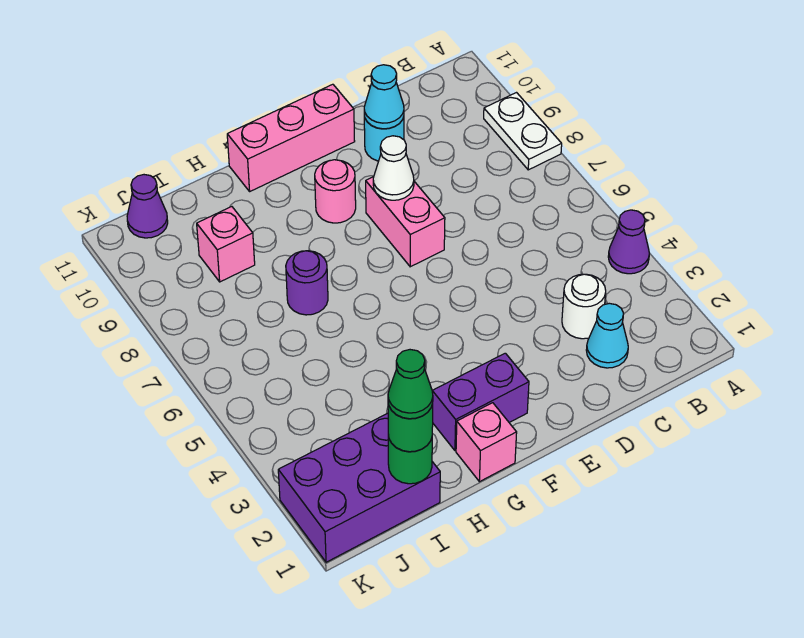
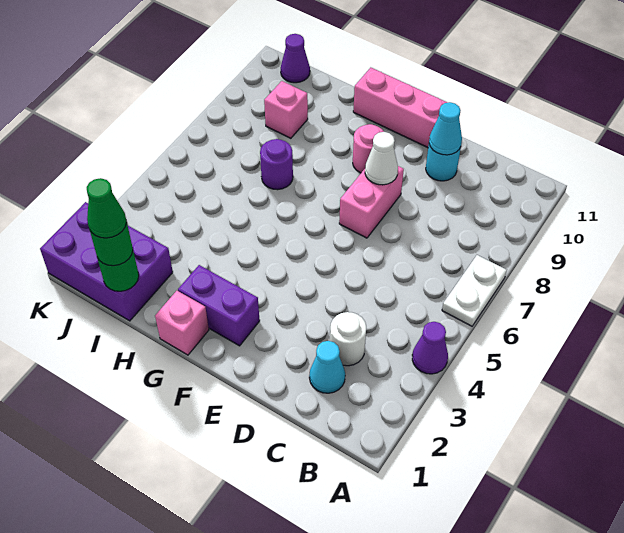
white plate A8:A9 level 1 -> white plate A6:A7 level 1

